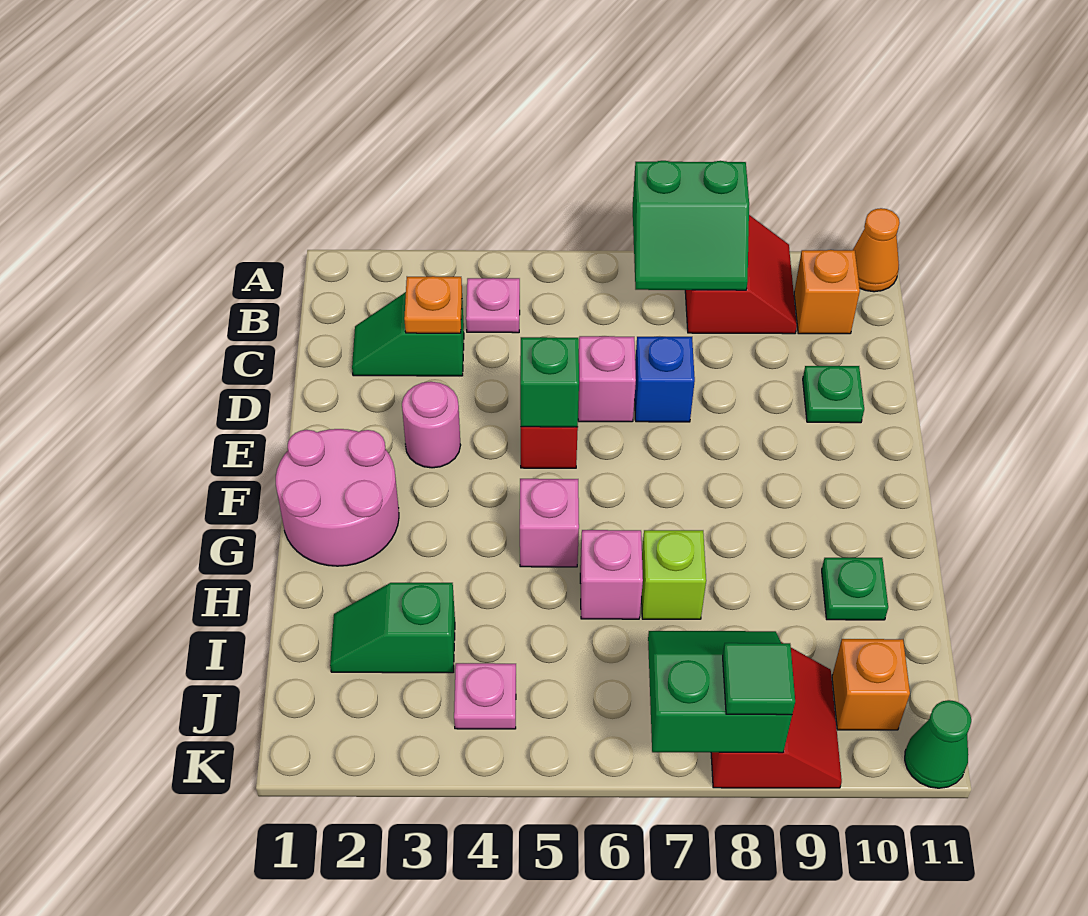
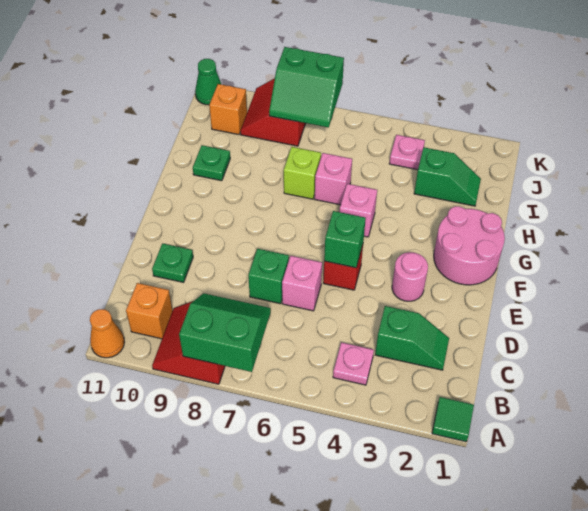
orange plate C3 level 2 -> none
blue brick D7 level 1 -> green brick D7 level 1
green tile K8 level 3 -> green tile A1 level 1

